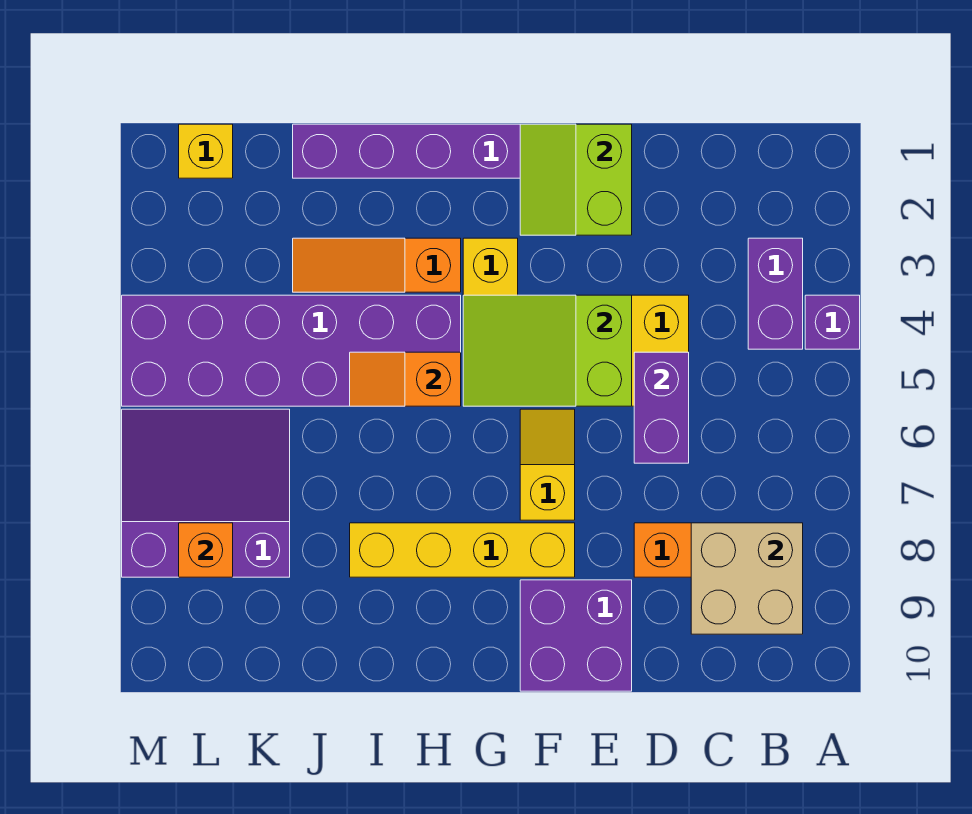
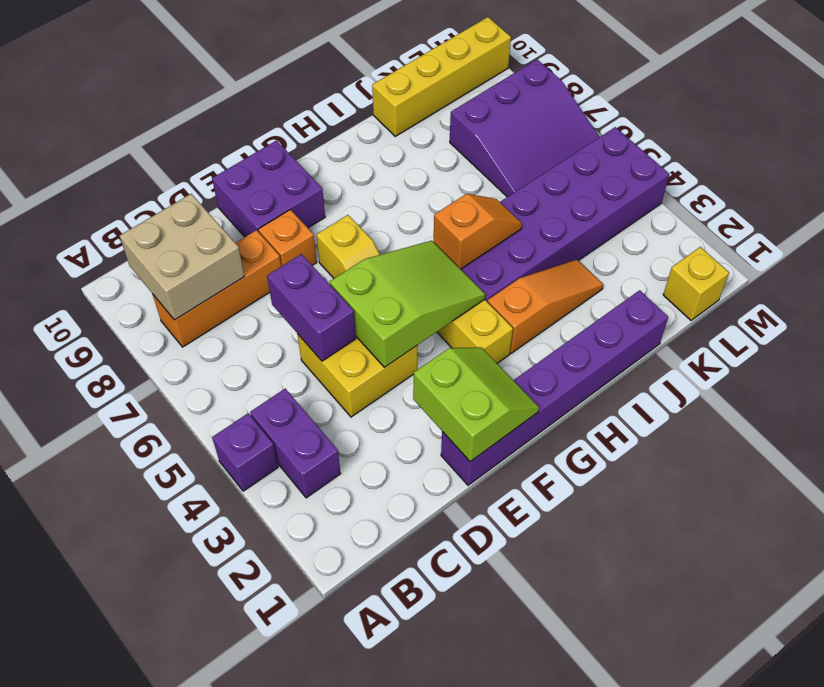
yellow brick F8:I8 level 1 -> yellow brick J10:M10 level 1
orange brick L8 level 2 -> orange brick E8 level 1

